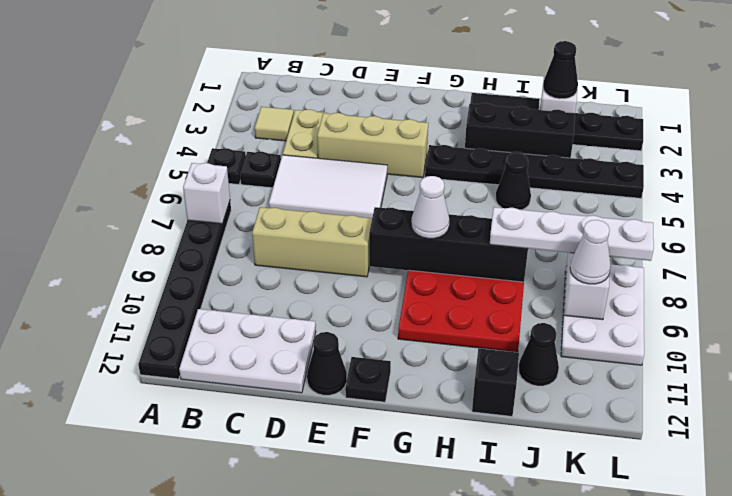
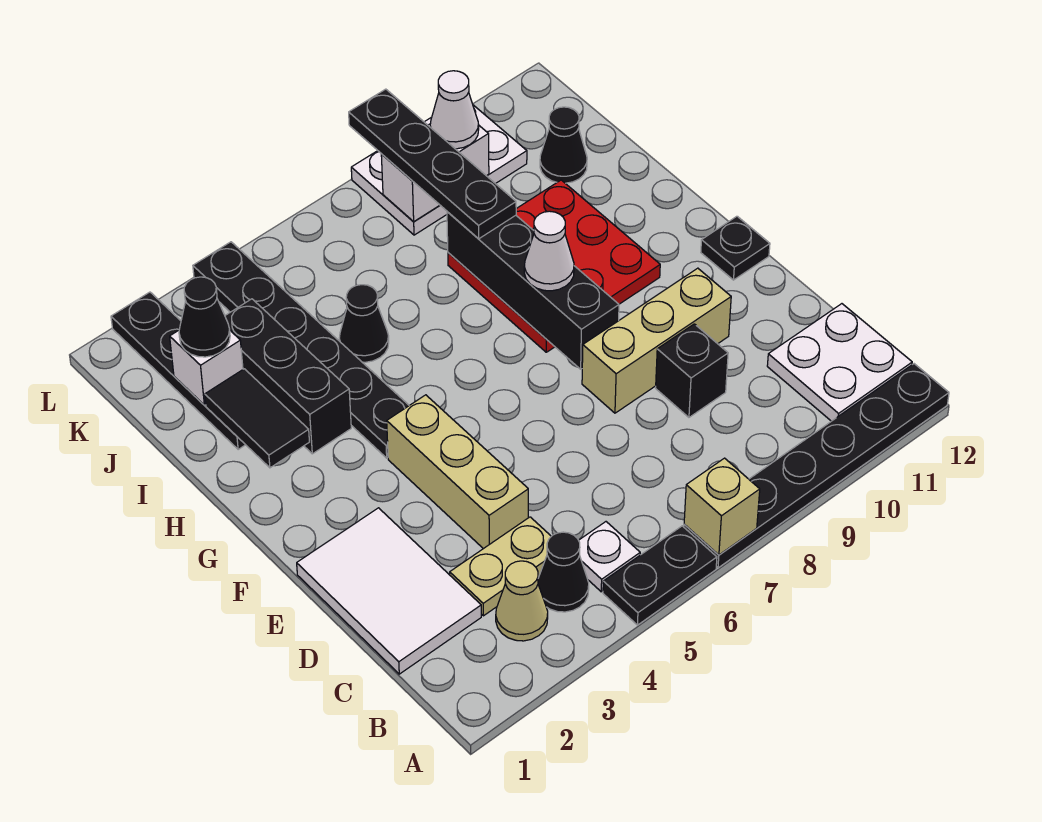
black plate A5 level 1 -> black plate A5:A6 level 1
white brick A7 level 2 -> tan brick A7 level 2
tan tile B3 level 1 -> tan cone B3 level 1
black plate B5 level 1 -> white plate B5 level 1
white plate B11:D12 level 1 -> white plate B11:C12 level 1
white tile C5:E6 level 1 -> white tile C1:E2 level 1
tan brick C8:E8 level 1 -> tan brick E8:E10 level 1
black cone E12 level 1 -> black cone B4 level 1
white plate I8:L8 level 3 -> black plate I8:L8 level 3
black brick I12 level 1 -> black brick D9 level 1

